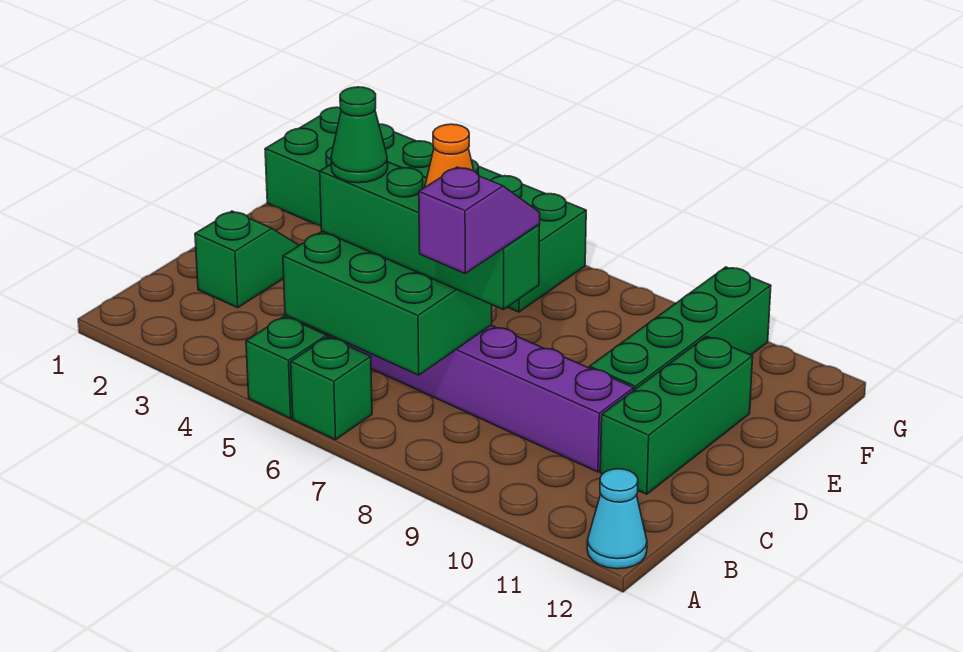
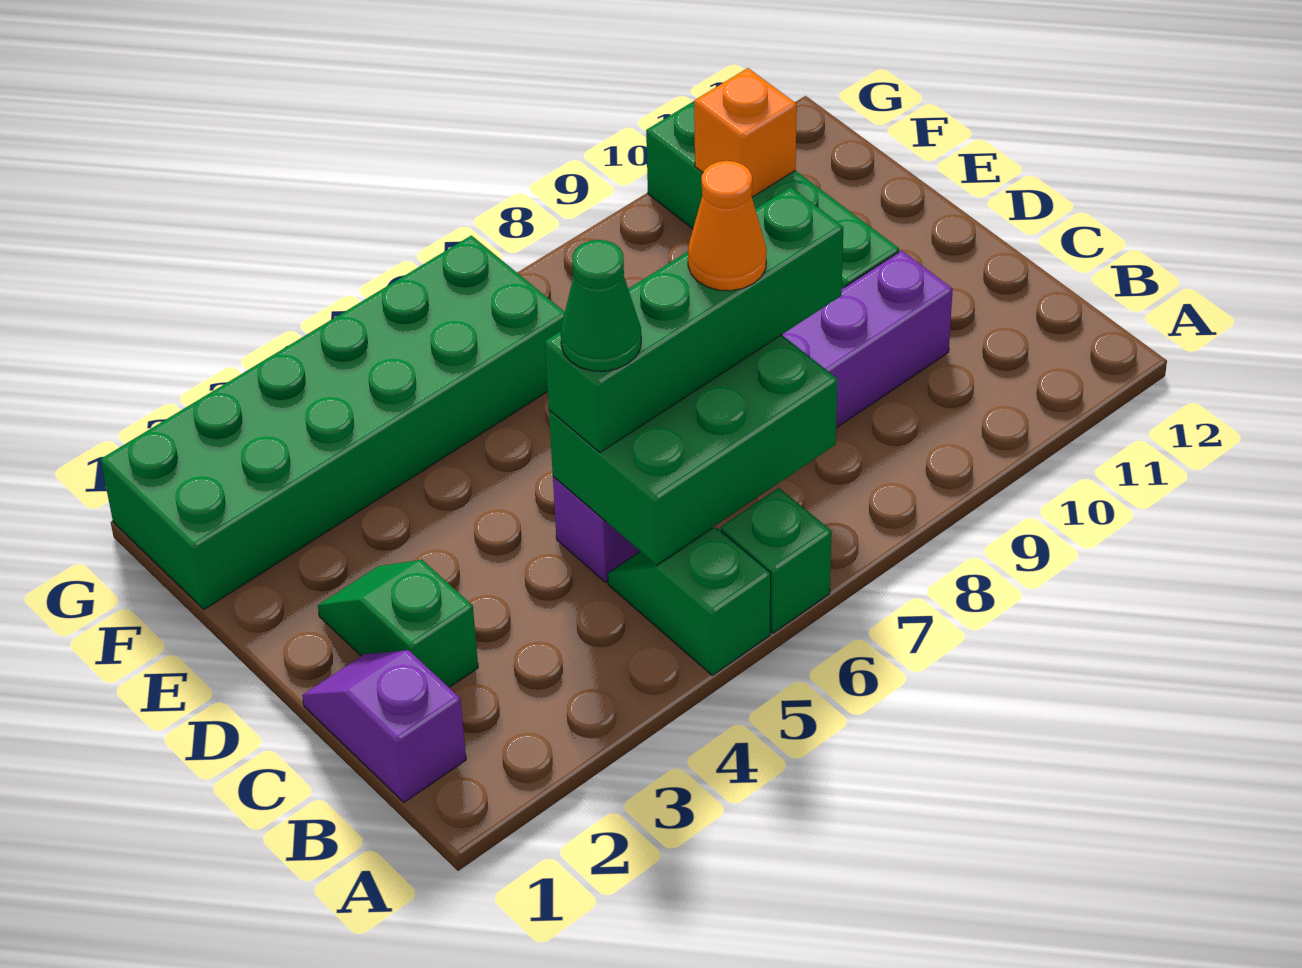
cyan cone A12 level 1 -> none
purple slope B8:C8 level 4 top B -> purple slope B1:C1 level 1 top B
green brick C11:E11 level 1 -> none
none -> orange brick F10 level 2

